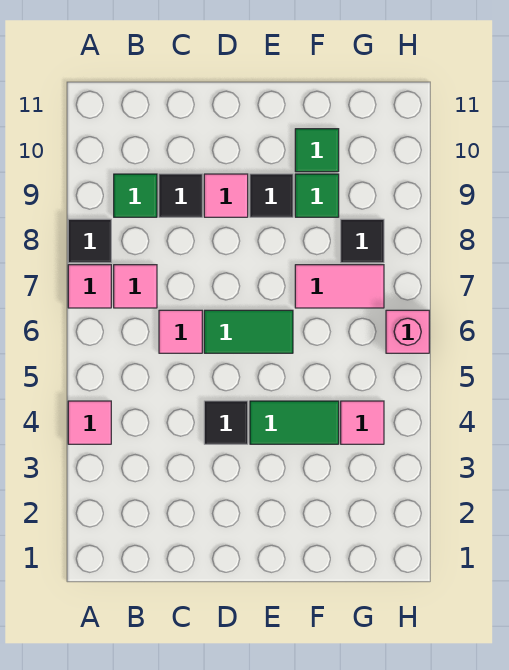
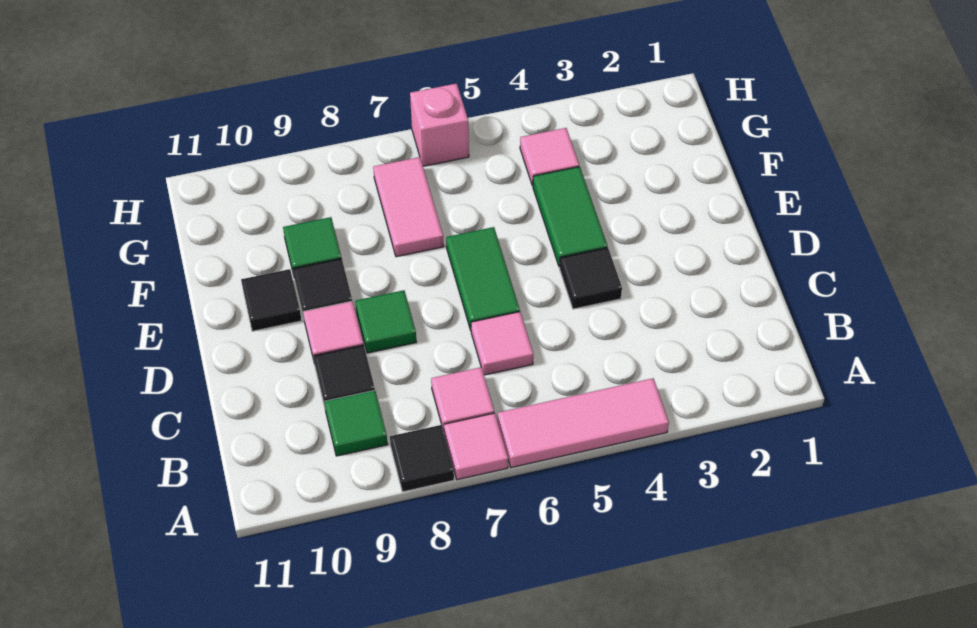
pink tile A4 level 1 -> pink tile A4:A6 level 1
green tile F10 level 1 -> green tile D8 level 1
black tile G8 level 1 -> black tile E10 level 1

